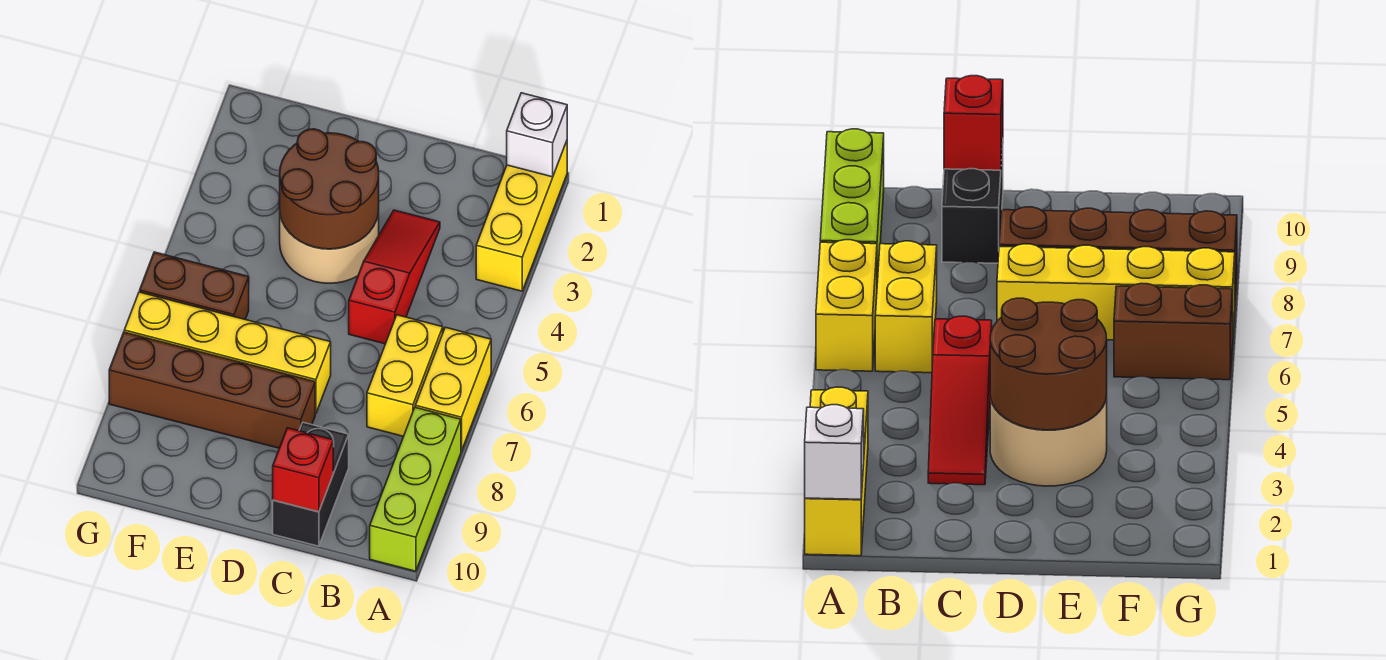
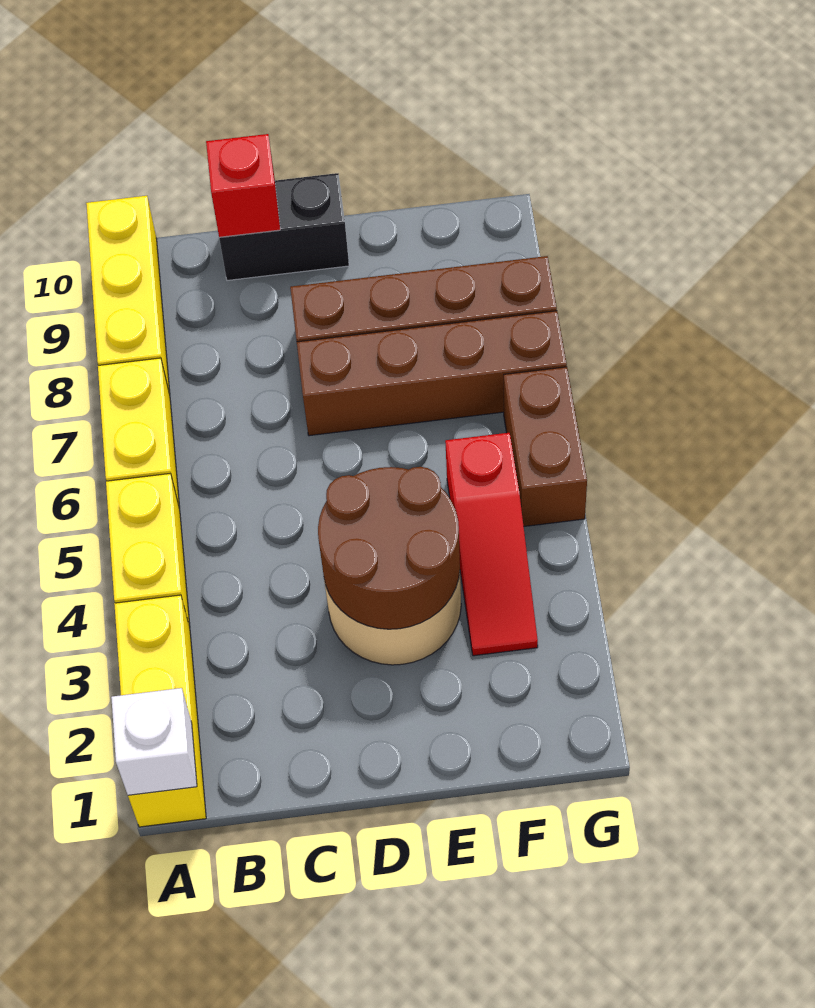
lime brick A8:A10 level 1 -> yellow brick A8:A10 level 1
yellow brick B6:B7 level 1 -> yellow brick A4:A5 level 1
red slope C3:C5 level 1 top 5 -> red slope F3:F5 level 1 top 5
black brick C9:C10 level 1 -> black brick C10:D10 level 1
yellow brick D7:G7 level 1 -> brown brick D7:G7 level 1
brown brick F6:G6 level 1 -> brown brick G5:G6 level 1

